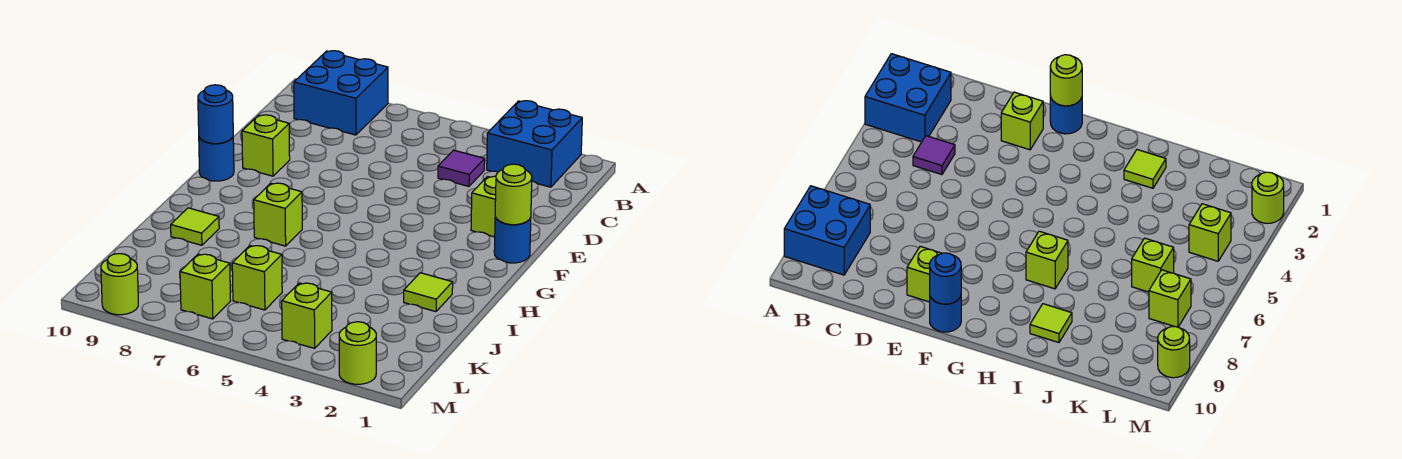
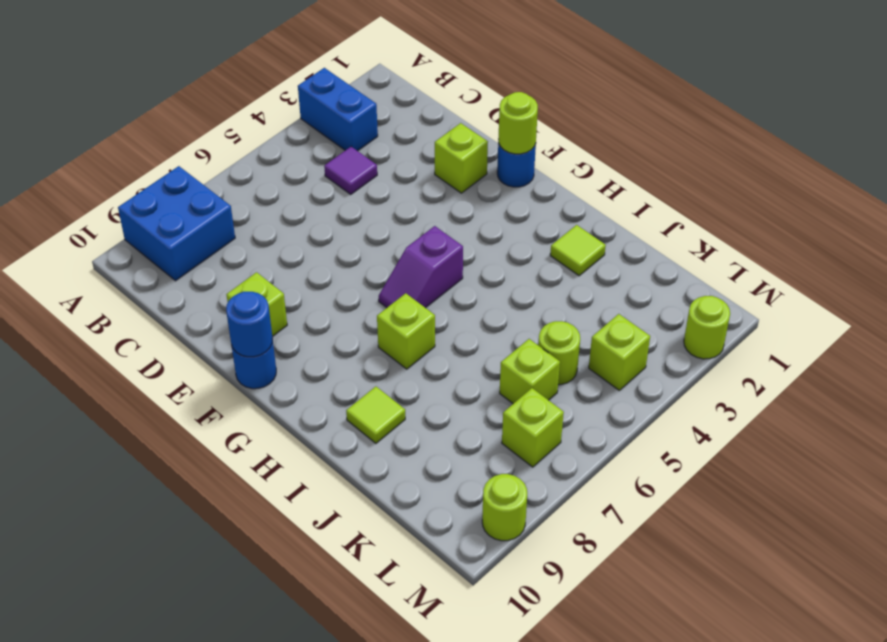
blue brick A2:B3 level 1 -> blue brick A3:B3 level 1
none -> purple slope G5:G6 level 1 top 5
none -> lime round brick K5 level 1

